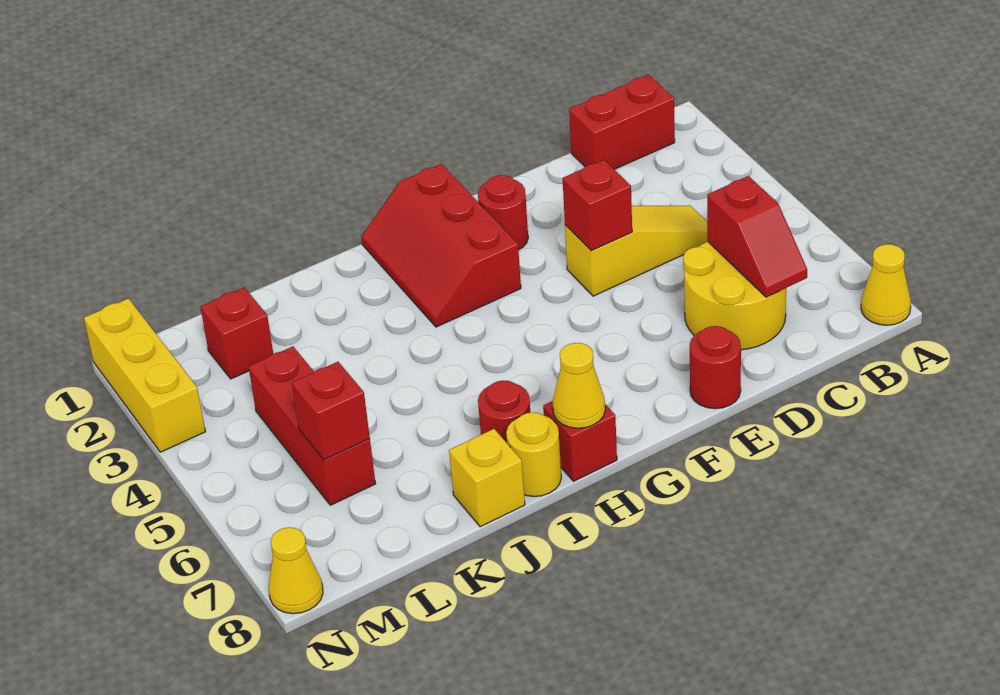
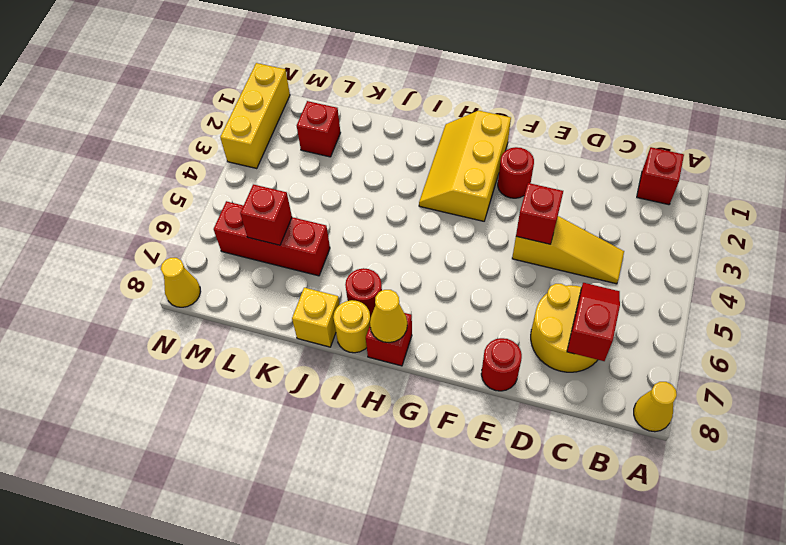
red brick B1:C1 level 1 -> red brick B1 level 1
red slope C6:C7 level 2 top 6 -> red slope C6:C7 level 2 top 7
red slope G1:H3 level 1 top G -> yellow slope G1:H3 level 1 top G
red brick L4:L6 level 1 -> red brick K6:M6 level 1

